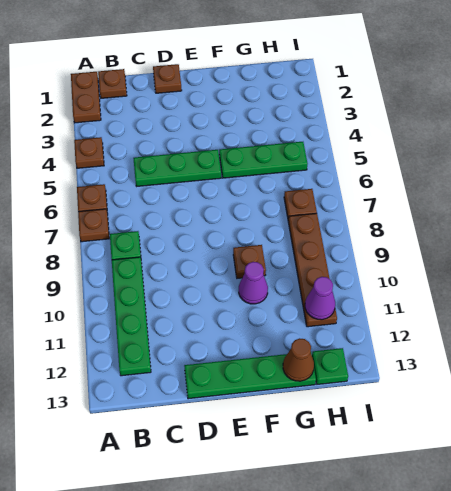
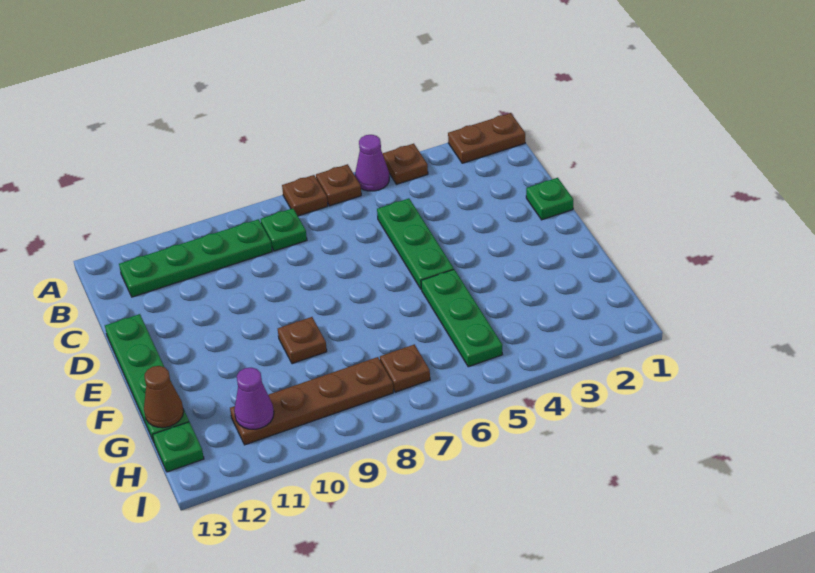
brown plate B1 level 1 -> none
brown plate D1 level 1 -> green plate D1 level 1
purple cone F10 level 1 -> purple cone A5 level 1

